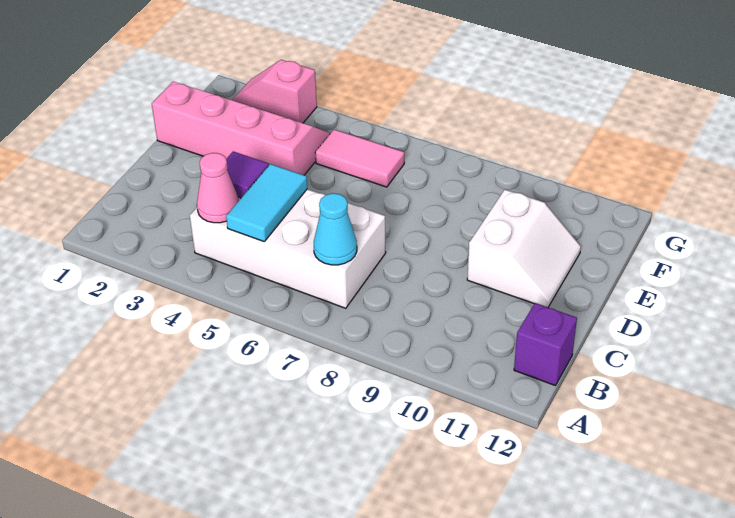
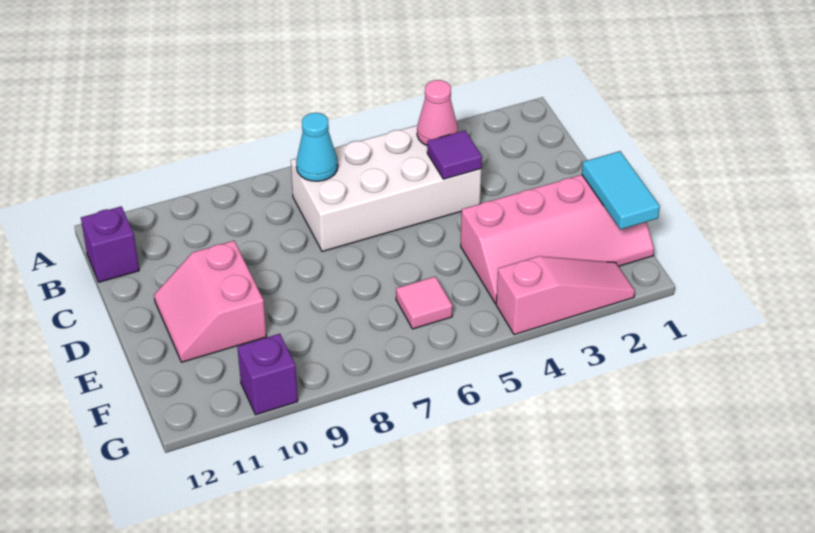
cyan tile B5:C5 level 2 -> cyan tile E1:F1 level 2
white slope D10:E11 level 1 top 10 -> pink slope D10:E11 level 1 top 10
pink tile F5:F6 level 1 -> pink tile F6 level 1
pink slope G2:G3 level 1 top 3 -> pink slope G2:G4 level 1 top 4
none -> purple brick G10 level 1

